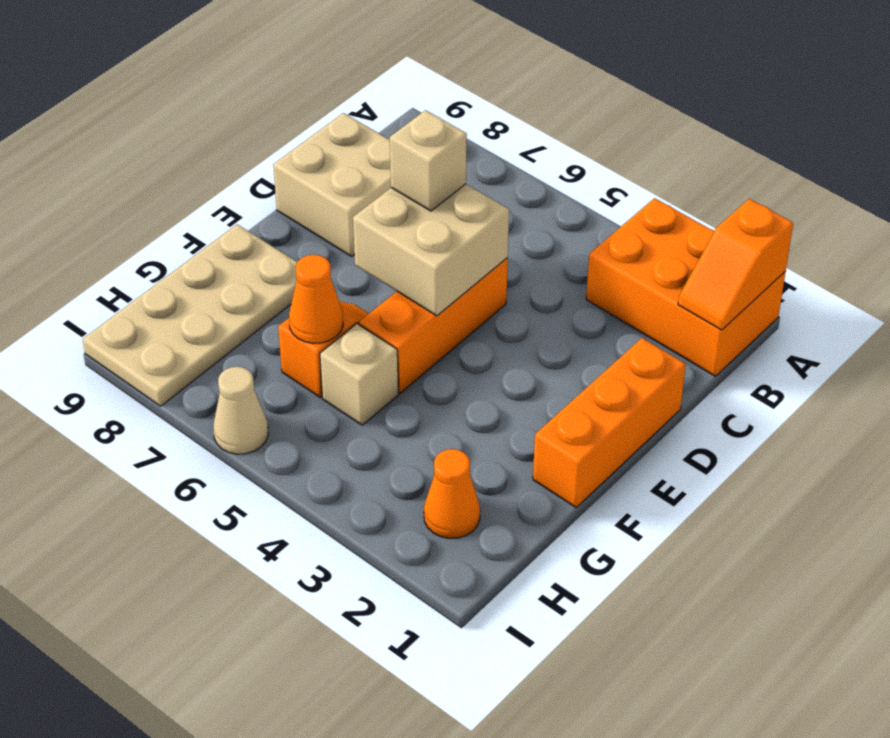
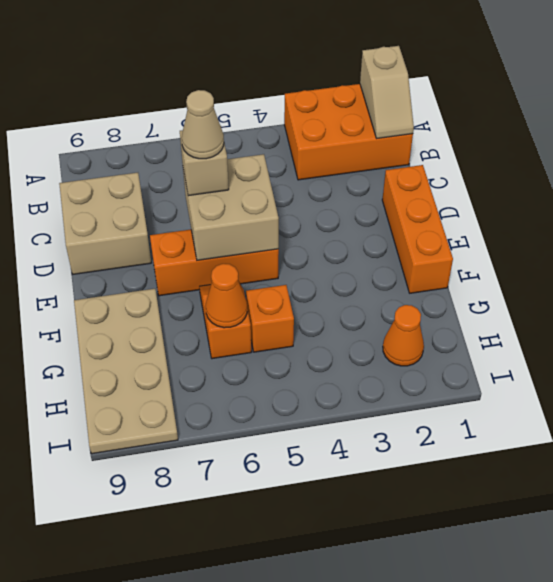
orange slope A1:B1 level 2 top A -> tan slope A1:B1 level 2 top A
orange brick D5:F5 level 1 -> orange brick E5:E7 level 1
tan brick G5 level 1 -> orange brick G5 level 1
tan cone I6 level 1 -> tan cone D6 level 4

